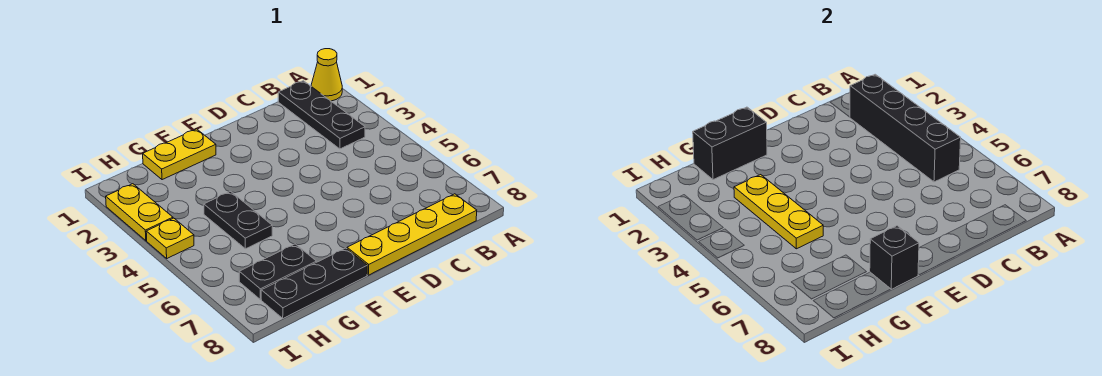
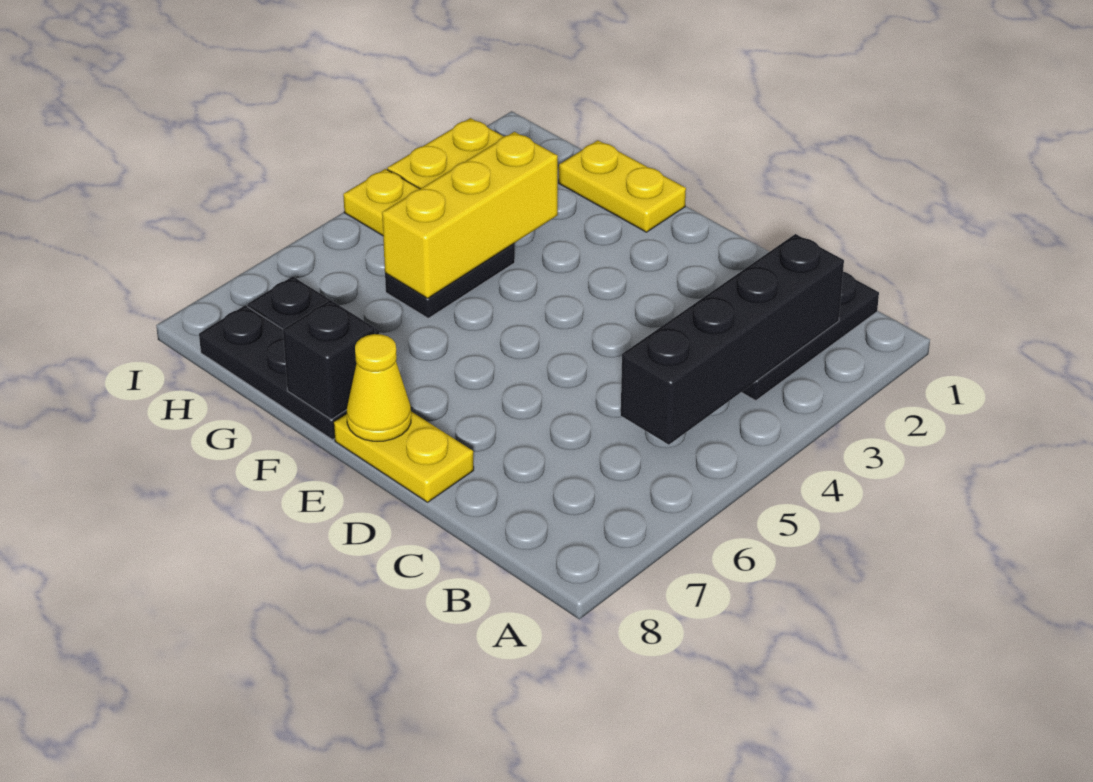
yellow cone A1 level 1 -> yellow cone E8 level 2
yellow plate B8:E8 level 1 -> yellow plate D8:E8 level 1
black brick F1:G1 level 2 -> none
yellow plate G3:G5 level 2 -> yellow brick G3:G5 level 2

